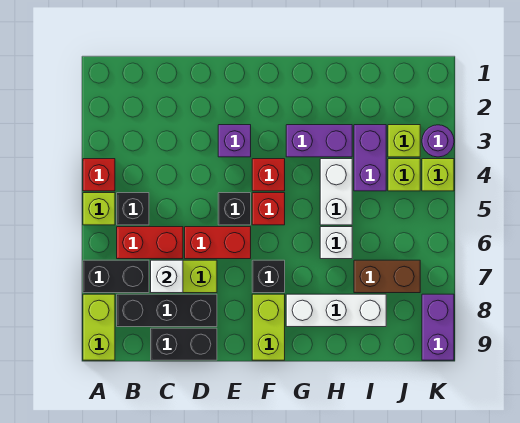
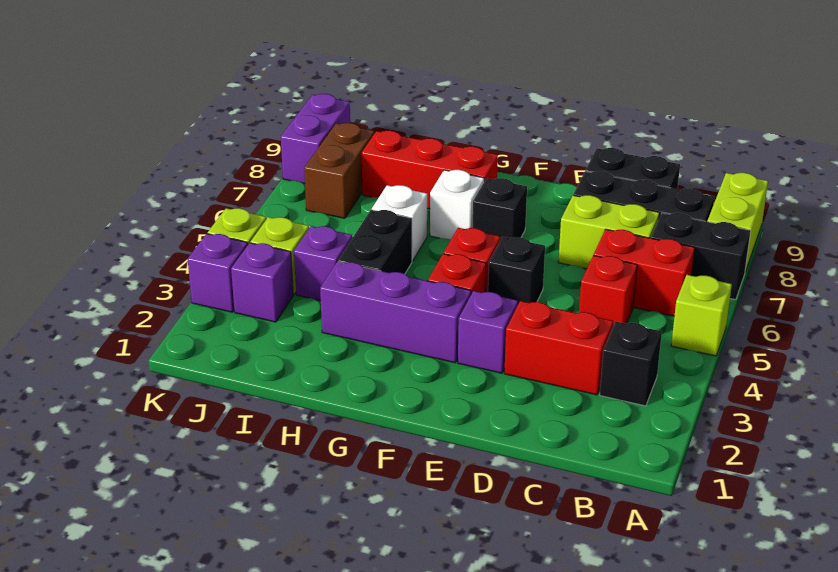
red brick A4 level 1 -> red brick C5 level 1
black brick B5 level 1 -> black brick B3 level 1
white brick C7 level 2 -> white brick G7 level 1
red brick D6:E6 level 1 -> red brick C3:D3 level 1
lime brick F8:F9 level 1 -> none
purple brick G3:H3 level 1 -> purple brick F3:H3 level 1
white brick G8:I8 level 1 -> red brick G8:I8 level 1
white brick H4:H5 level 1 -> black brick H4:H5 level 1
purple brick I3:I4 level 1 -> purple brick I4 level 1
brown brick I7:J7 level 1 -> brown brick J7:J8 level 1
lime brick J3 level 1 -> purple brick J3 level 1
purple round brick K3 level 1 -> purple brick K3 level 1

